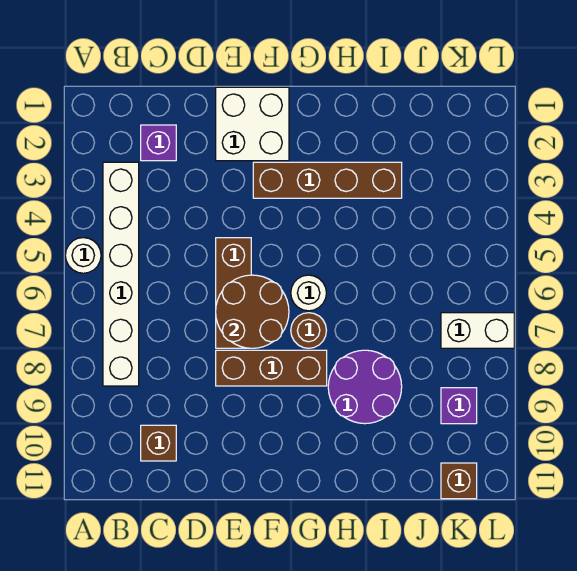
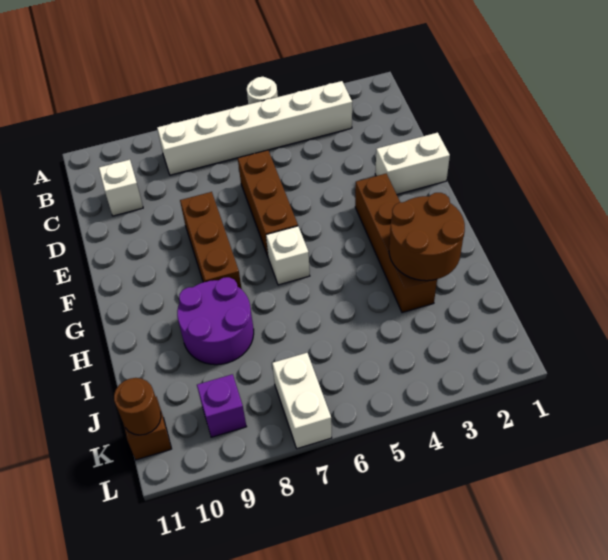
purple brick C2 level 1 -> none
brown brick C10 level 1 -> white brick C10 level 1
white brick E1:F2 level 1 -> white brick E1:E2 level 1
brown brick E5:E7 level 1 -> brown brick D6:F6 level 1
brown round brick E6:F7 level 2 -> brown round brick H2:I3 level 2
white round brick G6 level 1 -> white brick G6 level 1
brown round brick G7 level 1 -> brown round brick K11 level 2

